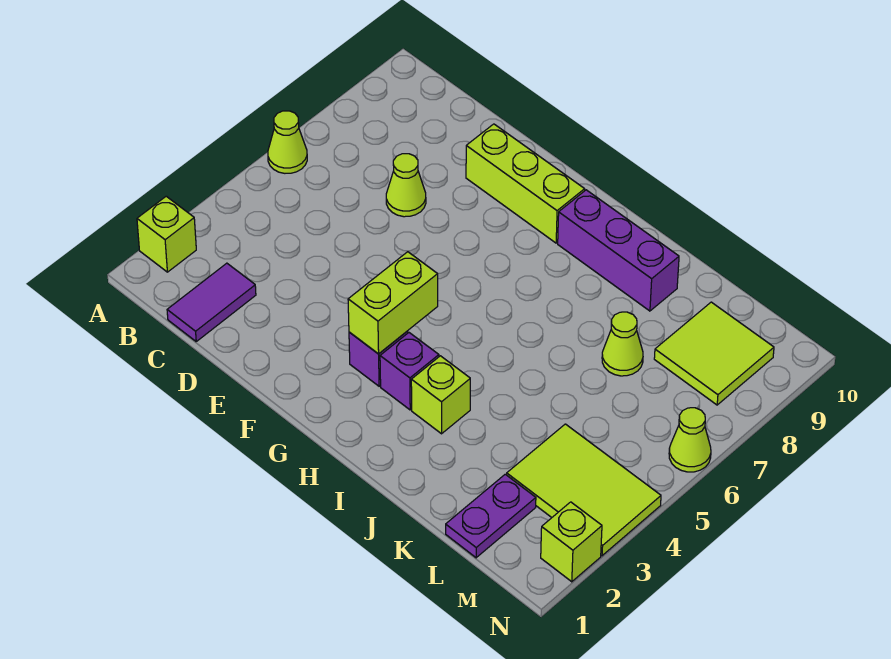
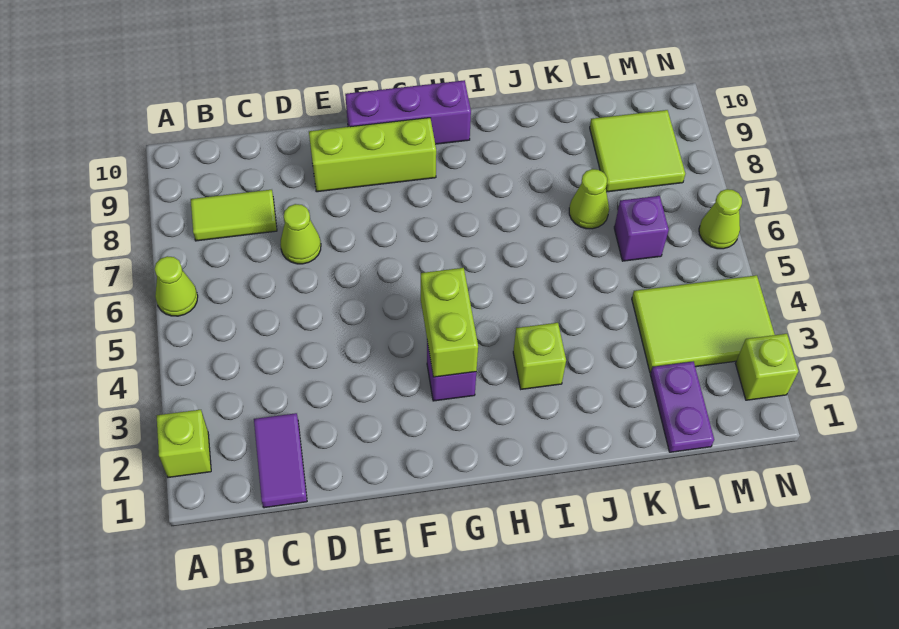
none -> lime tile B8:C8 level 1
purple brick H3 level 1 -> purple brick L6 level 1
purple brick H9:J9 level 1 -> purple brick F10:H10 level 1

